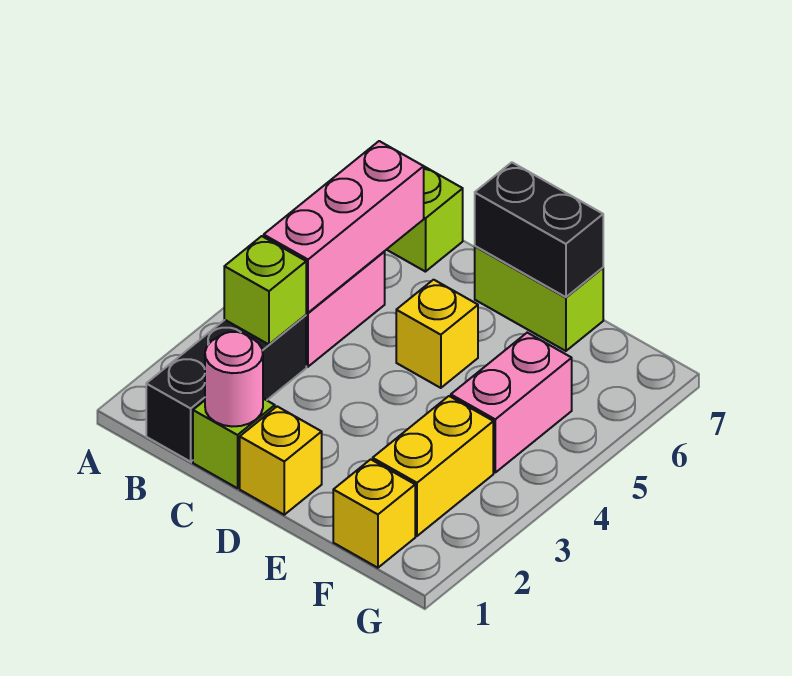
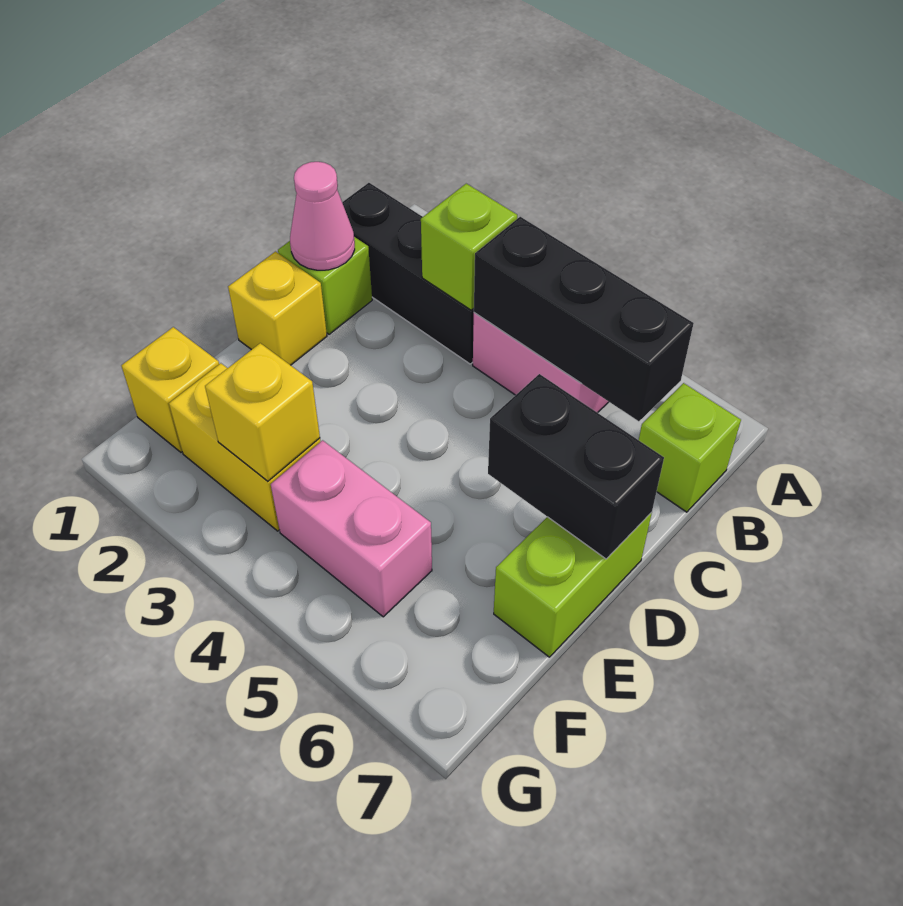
pink brick B4:B6 level 2 -> black brick B4:B6 level 2
pink round brick C1 level 2 -> pink cone C1 level 2
yellow brick D5 level 1 -> yellow brick F3 level 2
black brick D7:E7 level 2 -> black brick D6:D7 level 2

